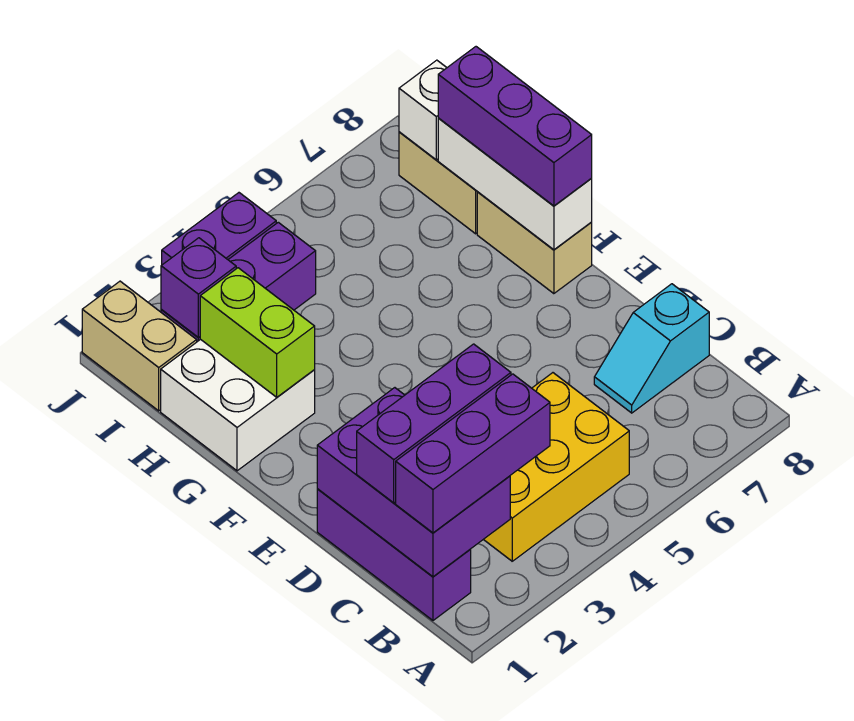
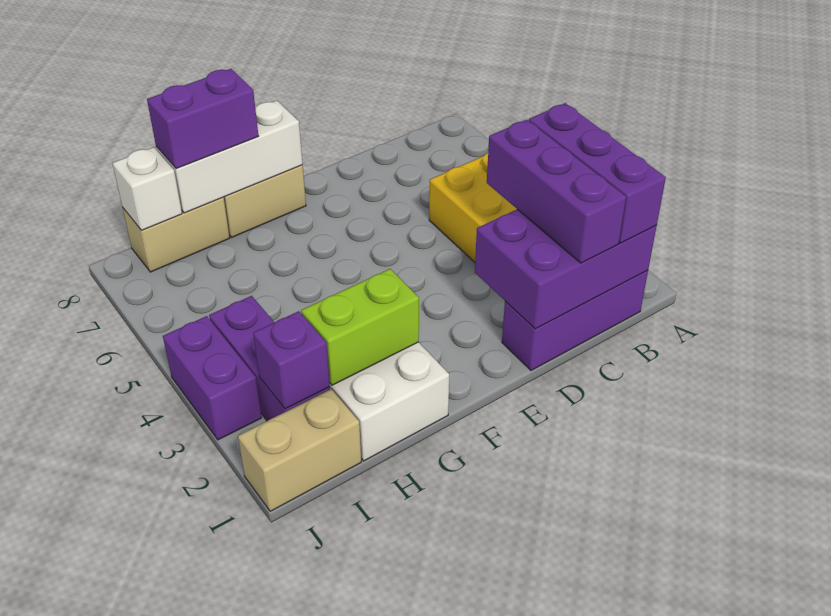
cyan slope C7:C8 level 1 top 8 -> none
purple brick F8:H8 level 3 -> purple brick G8:H8 level 3

